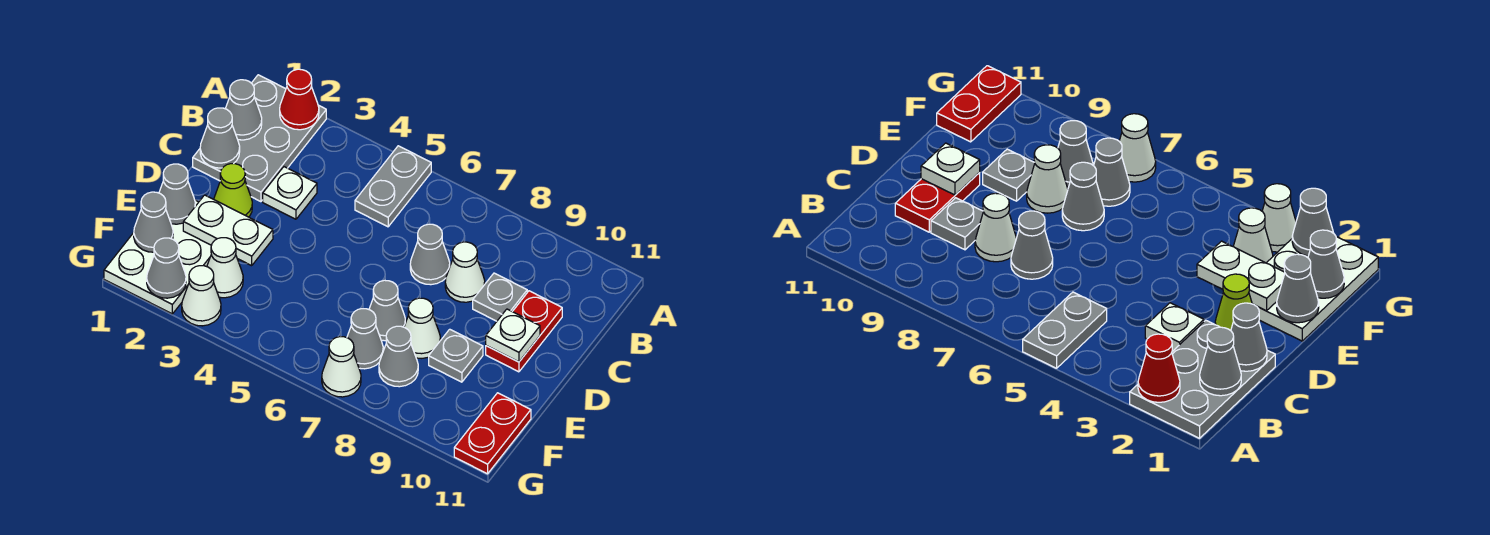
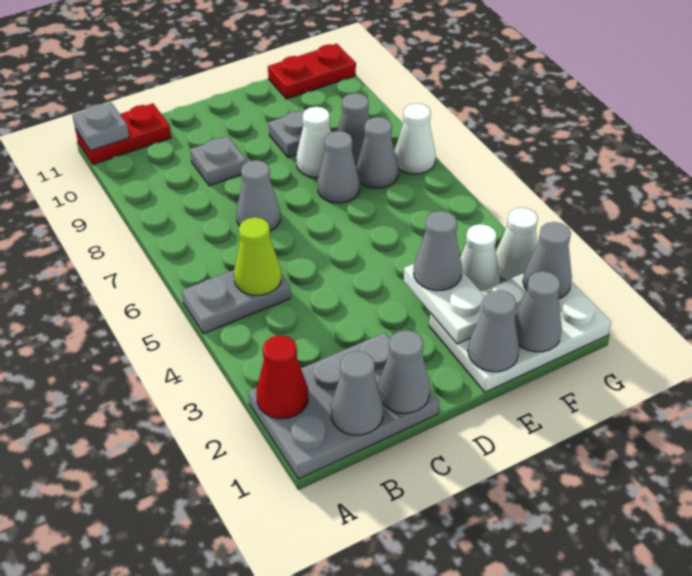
none -> grey plate A11 level 2
white plate C3 level 1 -> none
white cone C8 level 1 -> none
red plate C10:D10 level 1 -> red plate A11:B11 level 1
lime cone D2 level 1 -> lime cone B5 level 2
white plate D10 level 2 -> none
none -> grey cone E3 level 3

